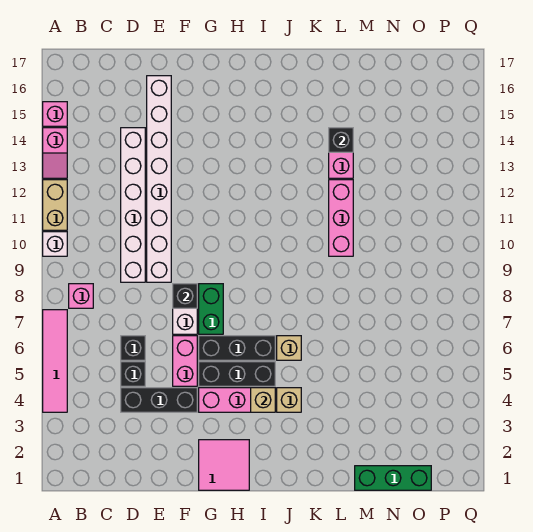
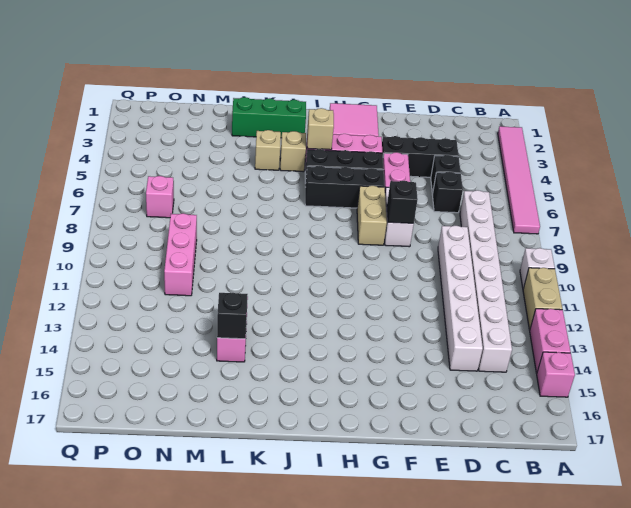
pink tile A4:A7 level 1 -> pink tile A2:A7 level 1
pink slope A13:A14 level 1 top 14 -> pink brick A13:A14 level 1
pink brick B8 level 1 -> pink brick O7 level 1
white brick E9:E16 level 1 -> white brick C7:C14 level 1
green brick G7:G8 level 1 -> tan brick G7:G8 level 1
tan brick J6 level 1 -> tan brick K4 level 1
pink brick L10:L12 level 1 -> pink brick N9:N11 level 1
green brick M1:O1 level 1 -> green brick J2:L2 level 1

